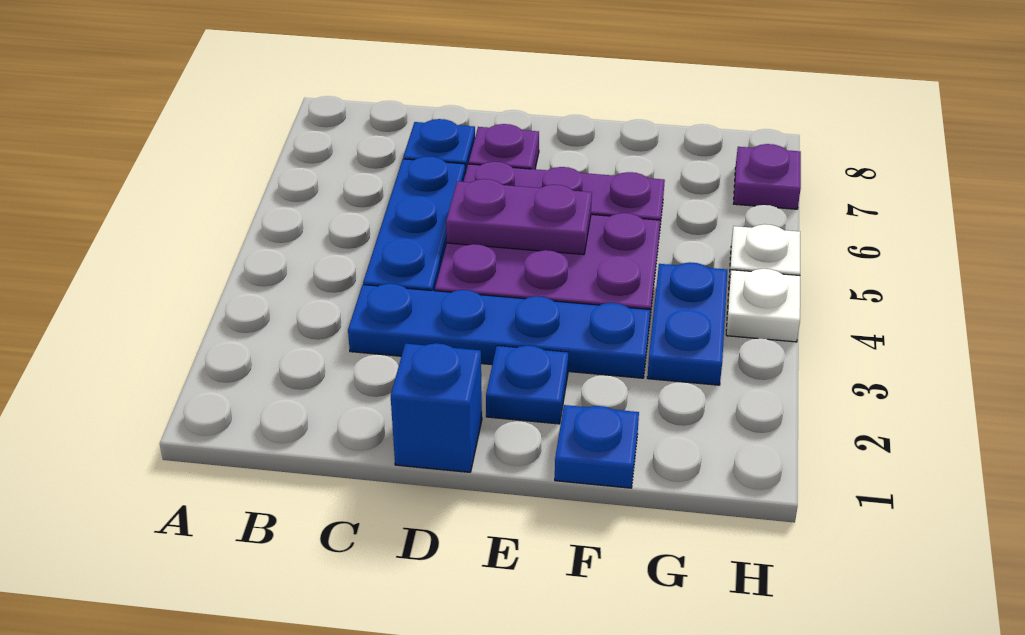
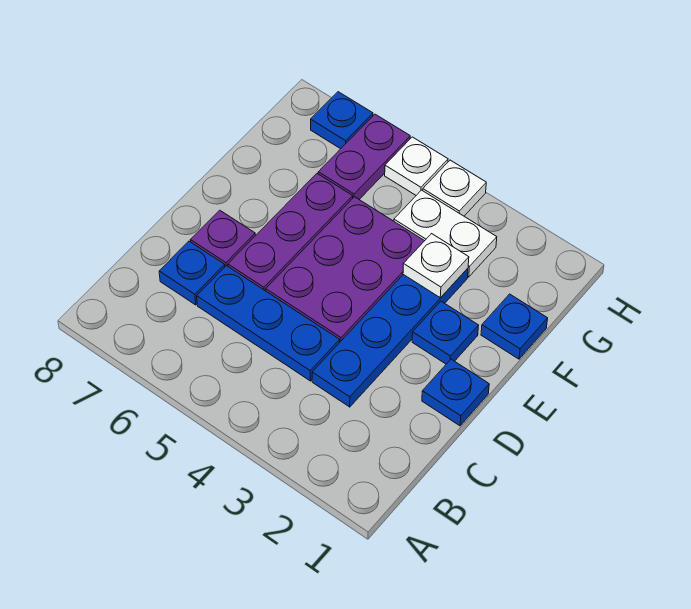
blue brick D1 level 1 -> blue plate D1 level 1
purple plate D5:E5 level 2 -> purple plate G6:H6 level 1
none -> white plate F3 level 2
blue plate G3:G4 level 1 -> white plate G3:G4 level 1
purple plate H7 level 1 -> blue plate H7 level 1

